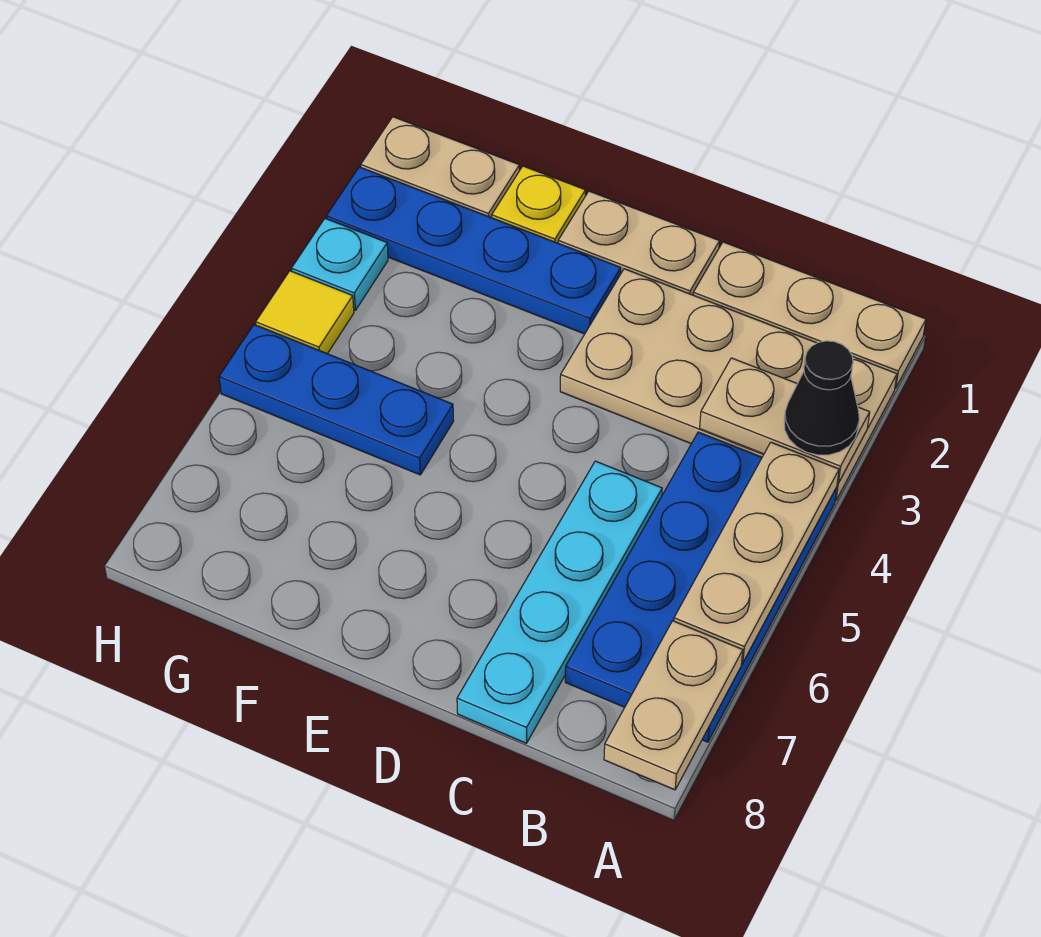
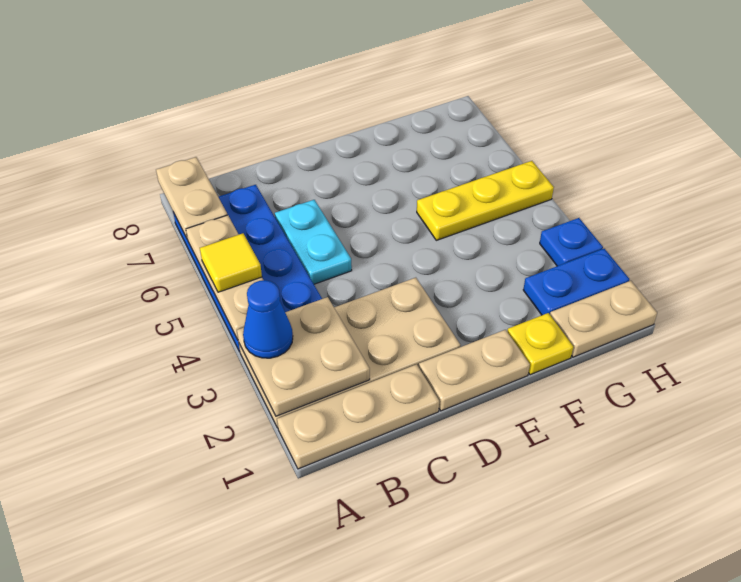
tan plate A3:B3 level 2 -> tan plate A2:B3 level 2
black cone A3 level 3 -> blue cone A3 level 3
cyan plate C5:C8 level 1 -> cyan plate C5:C6 level 1
blue plate E2:H2 level 1 -> blue plate G2:H2 level 1
blue plate F5:H5 level 1 -> yellow plate F5:H5 level 1
cyan plate H3 level 1 -> blue plate H3 level 1
yellow tile H4 level 1 -> yellow tile A5 level 3

